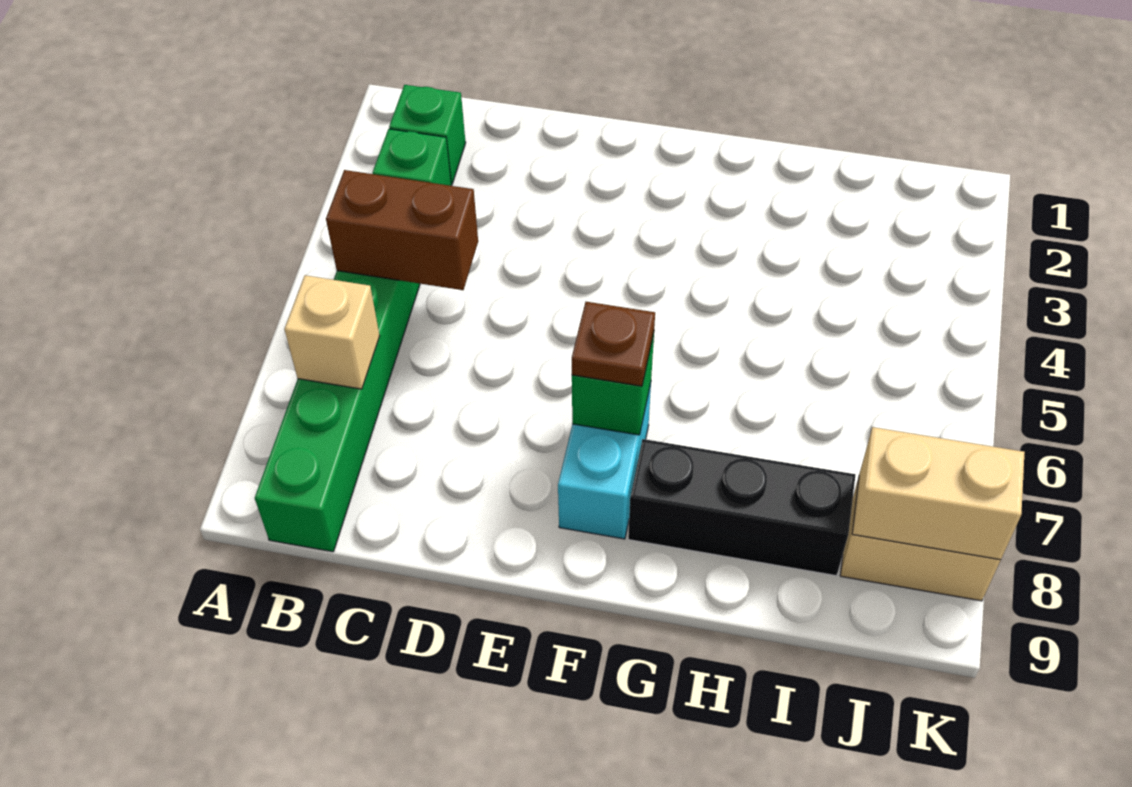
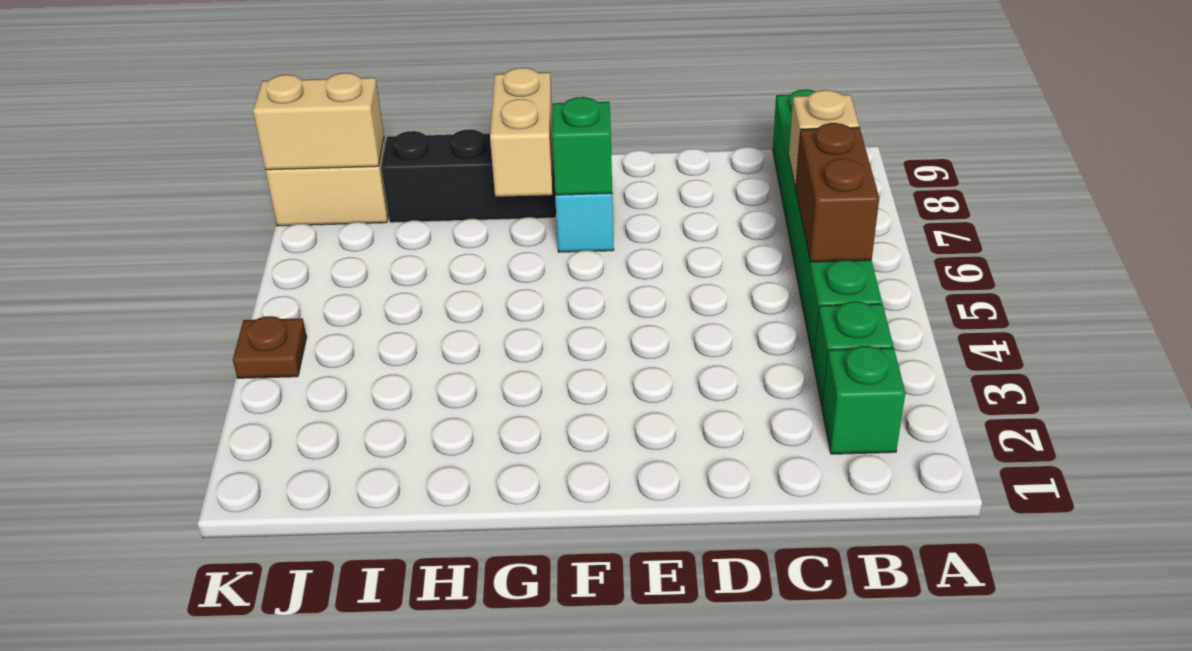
brown brick B5:C5 level 2 -> brown brick B5:B6 level 2
brown plate F7 level 3 -> brown plate K4 level 1
none -> tan brick G7:G8 level 2

